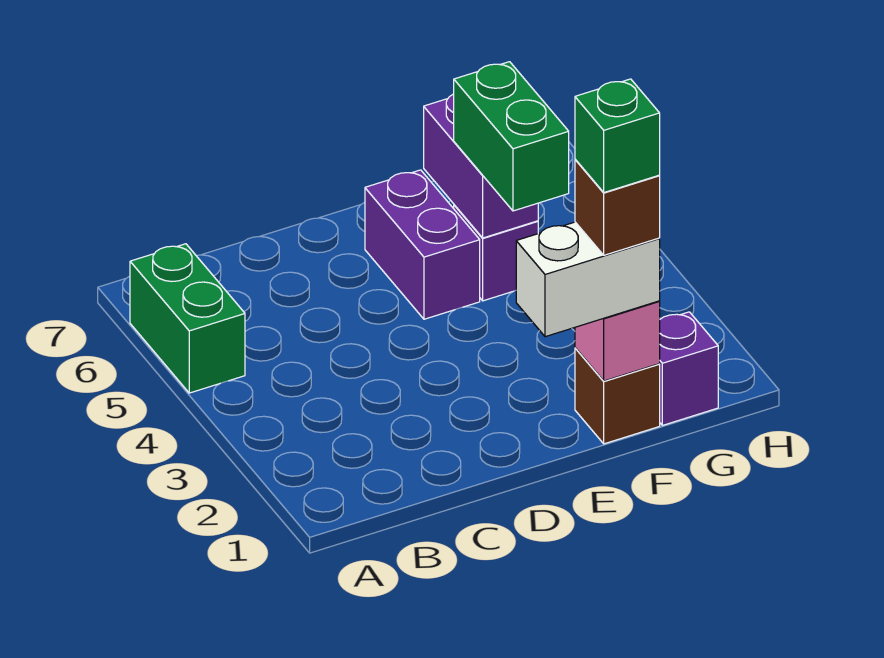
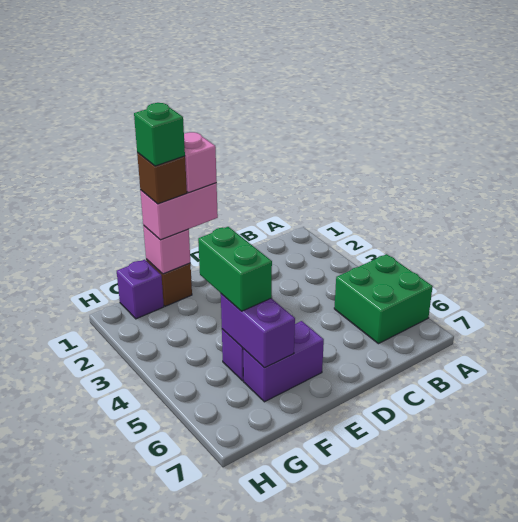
green brick A5:A6 level 1 -> green brick A5:B6 level 1
white brick E1:F1 level 3 -> pink brick E1:F1 level 3
none -> pink brick E1 level 4
purple brick E5:E6 level 1 -> purple brick E6:F6 level 1

